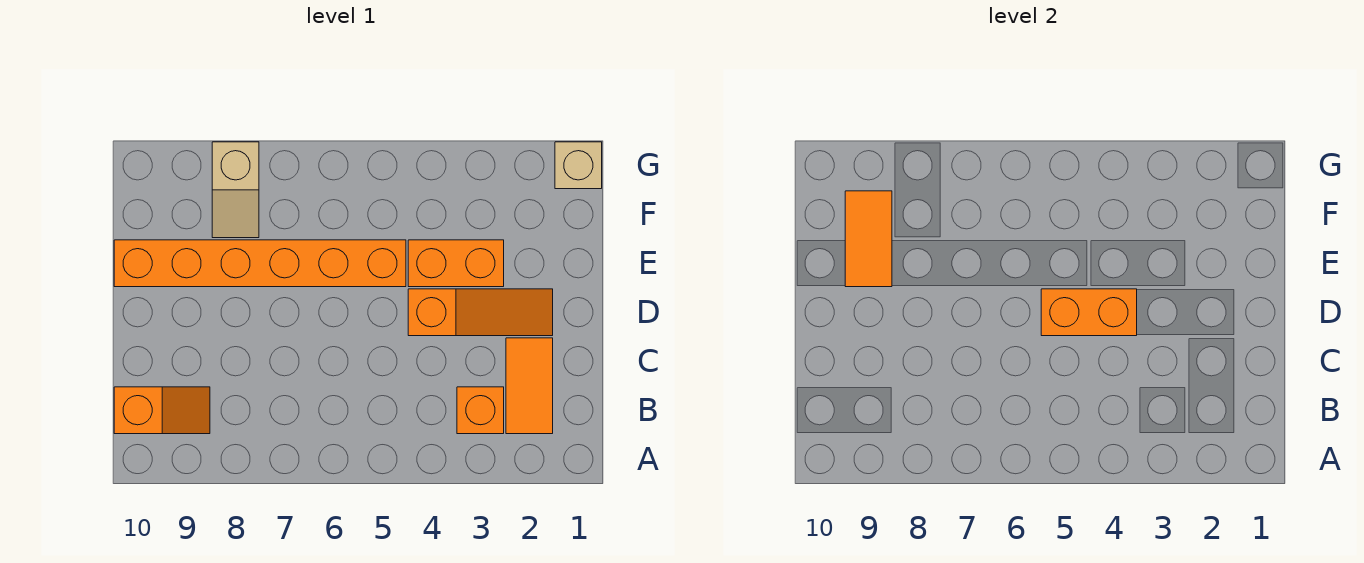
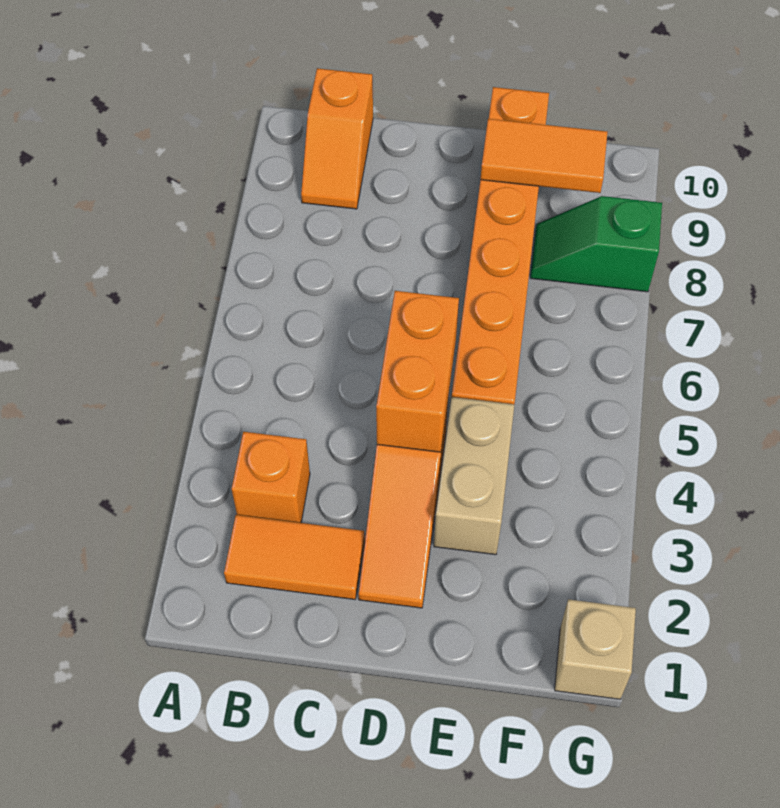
orange brick E3:E4 level 1 -> tan brick E3:E4 level 1
tan slope F8:G8 level 1 top G -> green slope F8:G8 level 1 top G

